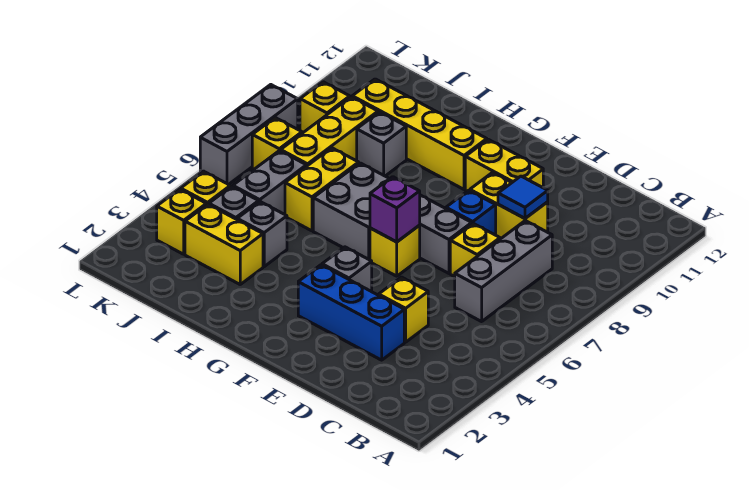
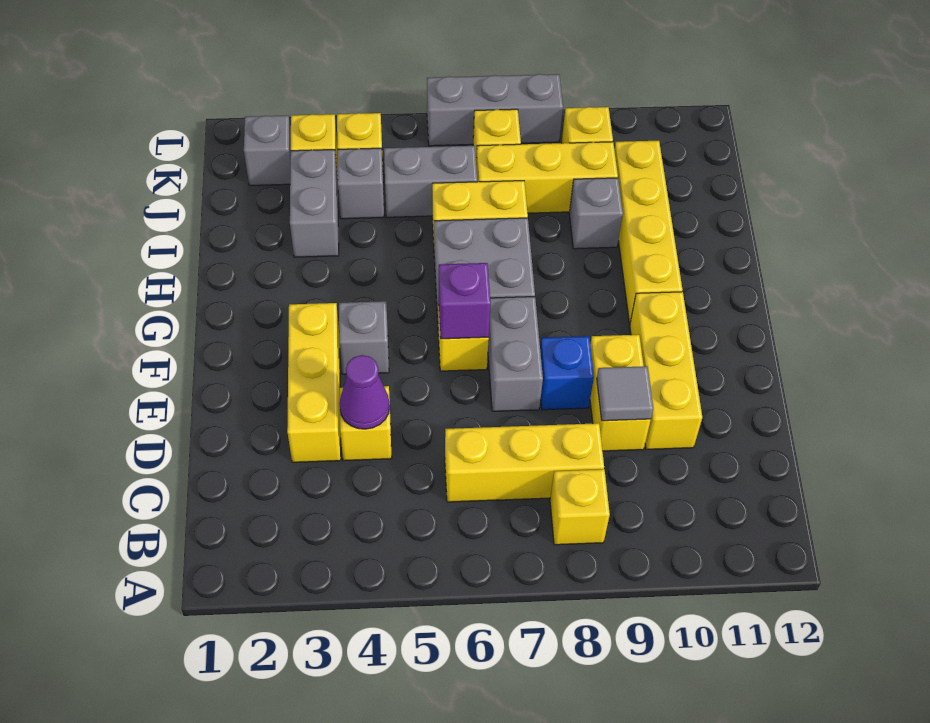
grey brick C6:C8 level 1 -> yellow brick C6:C8 level 1
blue brick D3:F3 level 1 -> yellow brick D3:F3 level 1
none -> purple cone D4 level 2
yellow brick D7 level 1 -> yellow brick B8 level 1
blue tile D9 level 2 -> grey tile D9 level 2
yellow brick E10:F10 level 1 -> yellow brick D10:F10 level 1
yellow brick I3:J3 level 1 -> grey brick I3:J3 level 1
grey brick I4 level 1 -> grey brick K2 level 1

